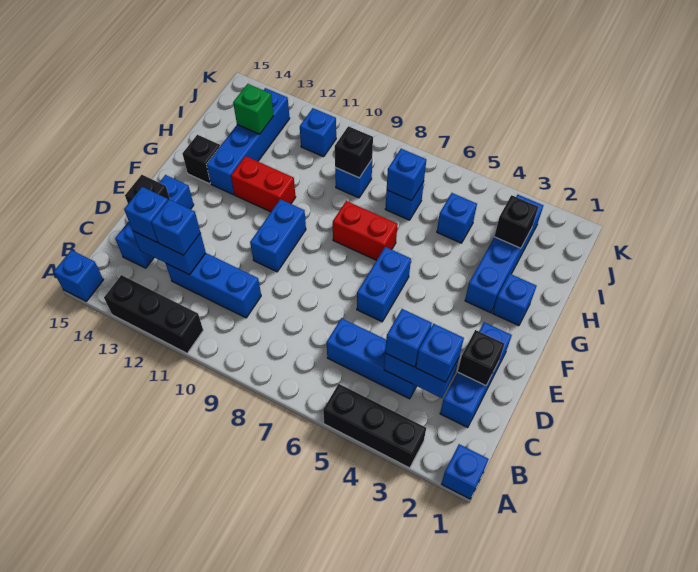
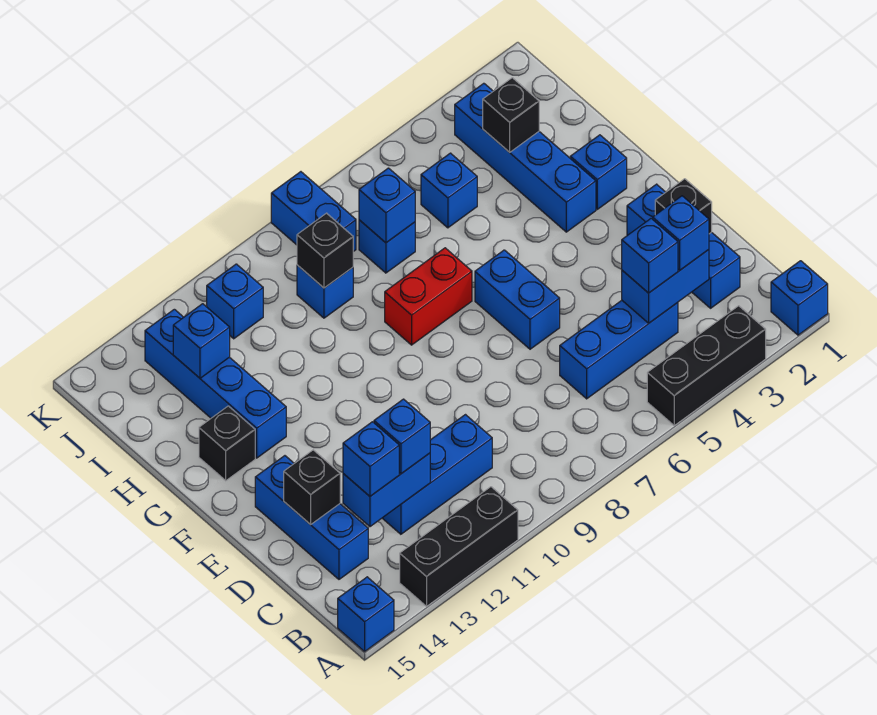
blue brick E10:F10 level 1 -> blue brick J8:K8 level 1
red brick G11:G12 level 1 -> none
green brick I13 level 2 -> blue brick I13 level 2

